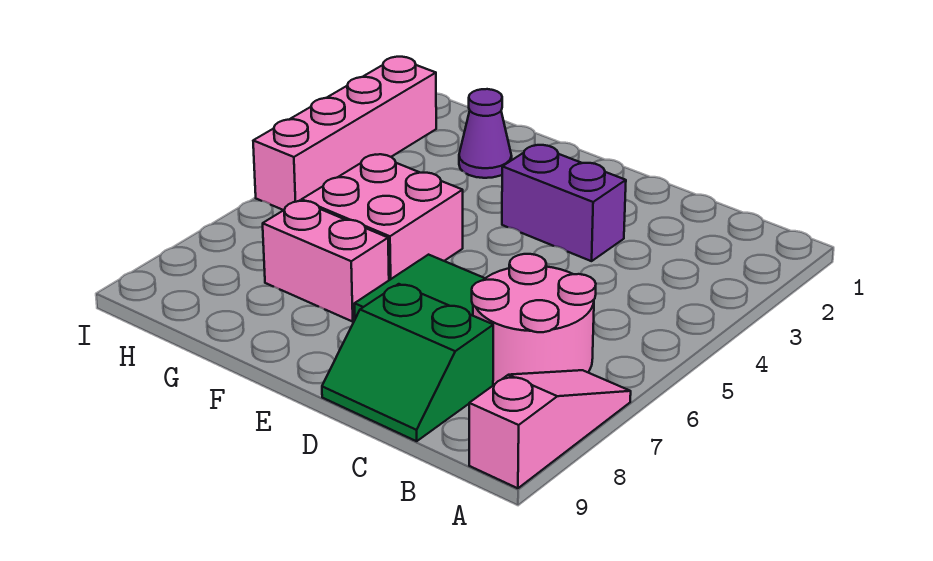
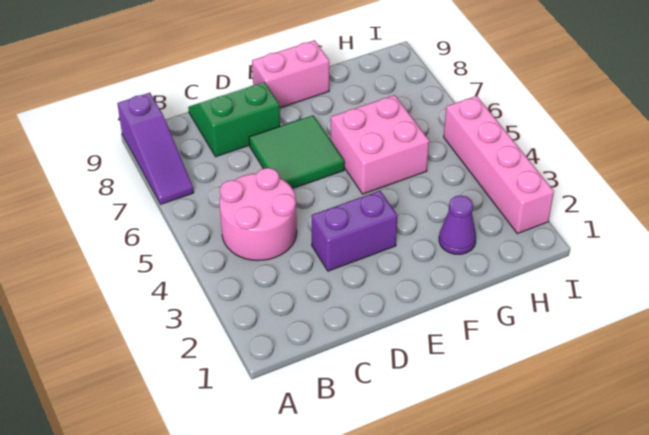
pink slope A7:A9 level 1 top 9 -> purple slope A7:A9 level 1 top 9
pink round brick B6:C7 level 1 -> pink round brick B4:C5 level 1
pink brick F7:G7 level 1 -> pink brick E9:F9 level 1

